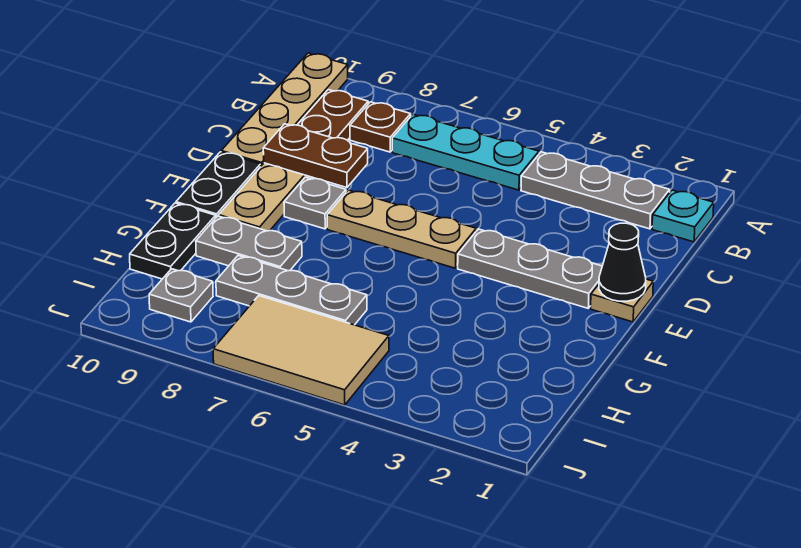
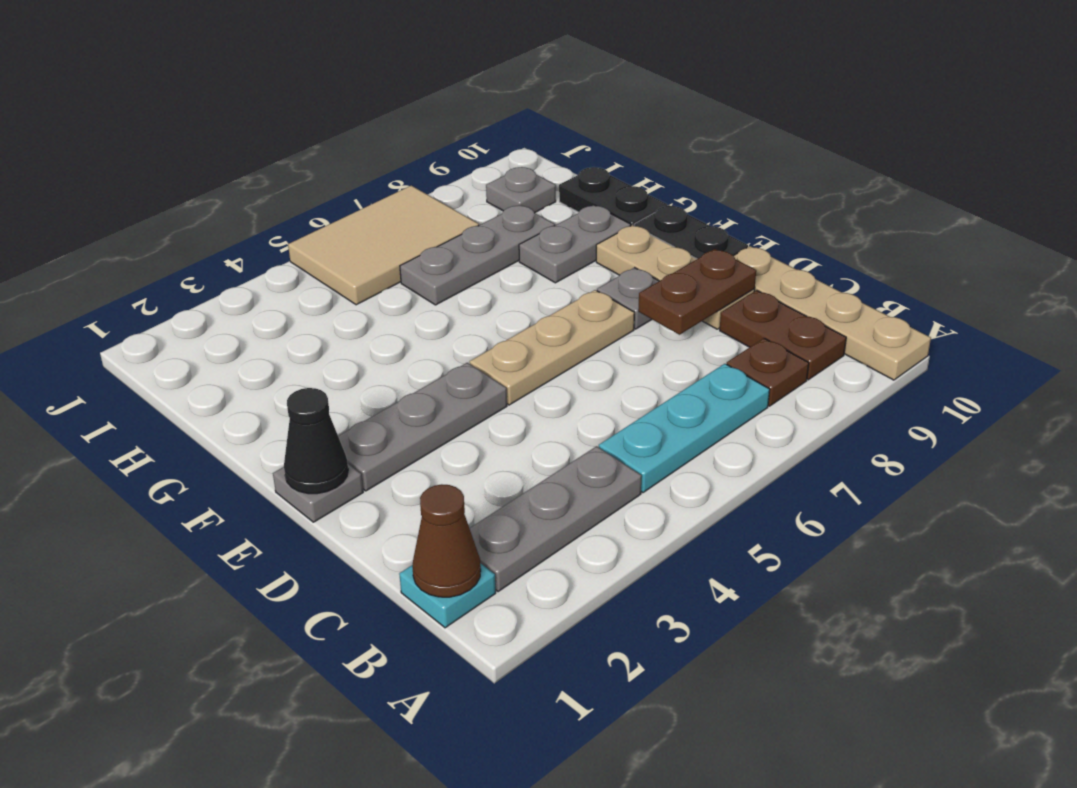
none -> brown cone B1 level 2
tan plate E1 level 1 -> grey plate E1 level 1

